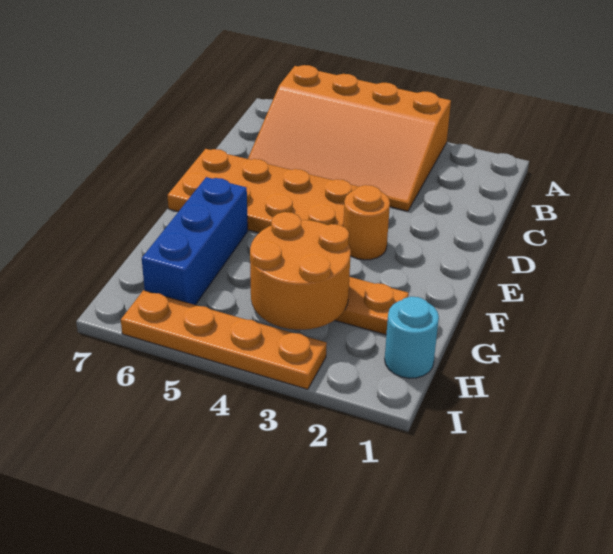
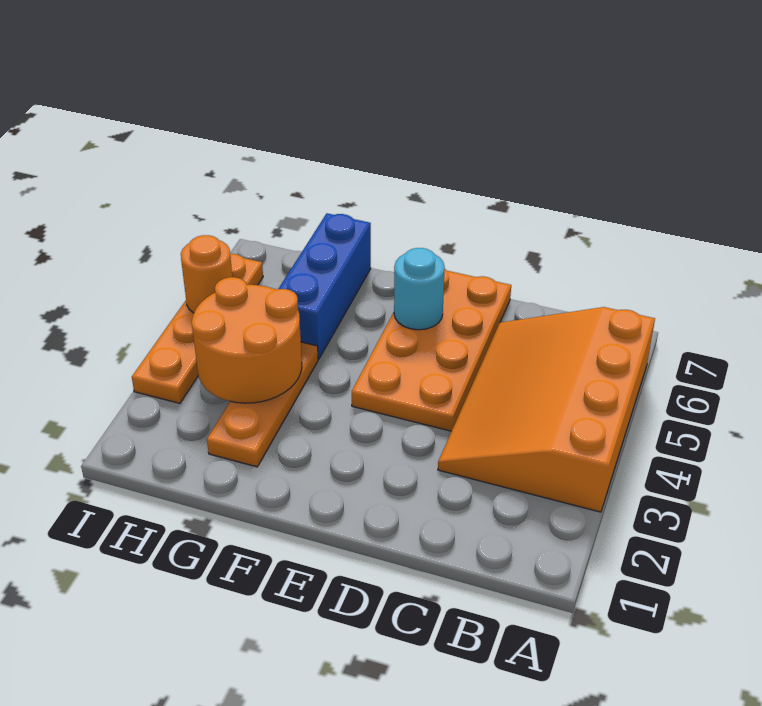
orange round brick E3 level 1 -> orange round brick I5 level 2
blue brick F6:H6 level 1 -> blue brick G5:G7 level 1
cyan round brick H1 level 1 -> cyan round brick E6 level 2

